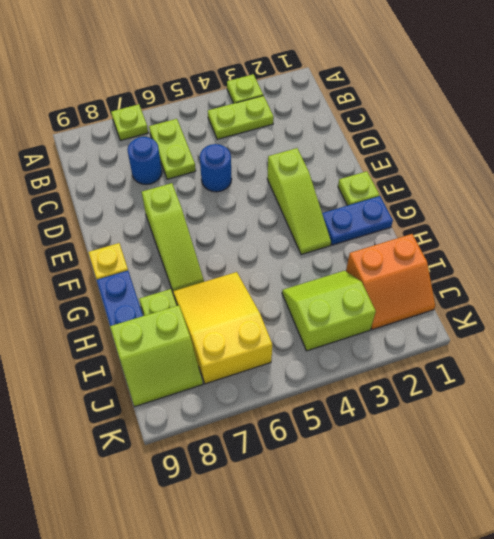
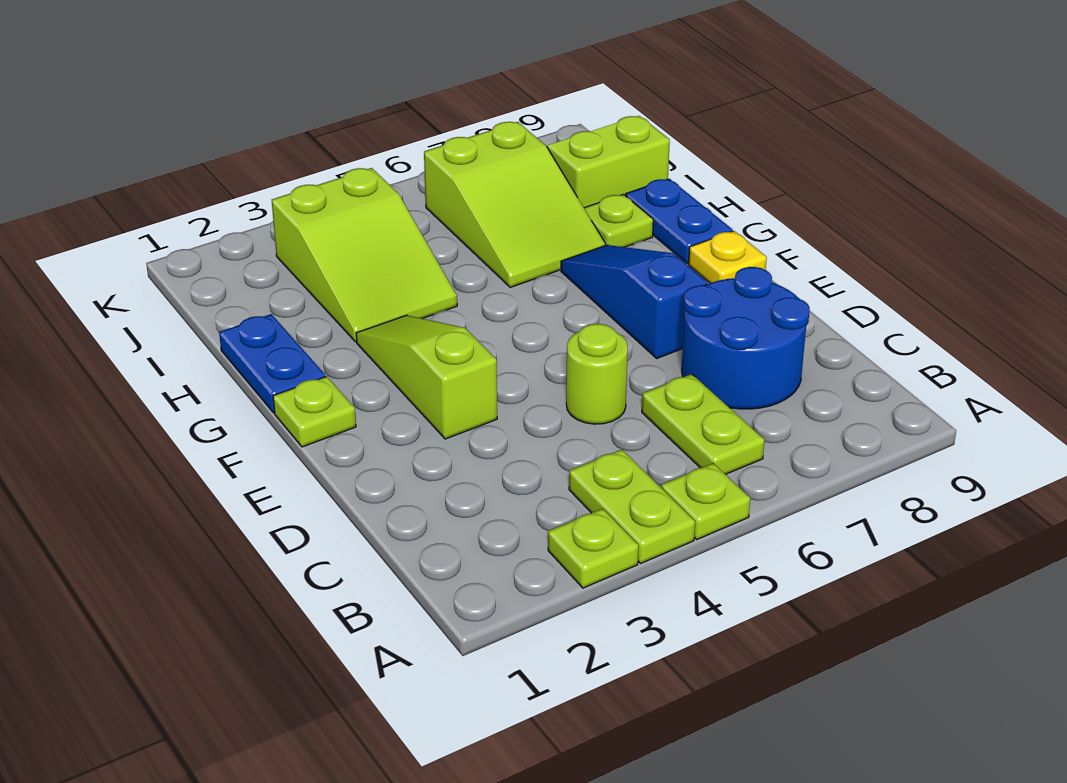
lime plate A7 level 1 -> lime plate A5 level 1
lime plate B3:B4 level 1 -> lime plate A4:B4 level 1
blue round brick C7 level 1 -> blue round brick C7:D8 level 1
blue round brick D5 level 1 -> lime round brick D5 level 1
lime slope E7:G7 level 1 top E -> blue slope E7:G7 level 1 top E
blue plate G1:G2 level 1 -> blue plate G1:H1 level 1
yellow slope H6:J7 level 1 top J -> lime slope H6:J7 level 1 top J
orange slope I1:J2 level 1 top I -> none
lime slope I3:J4 level 1 top J -> lime slope H3:J4 level 1 top J

